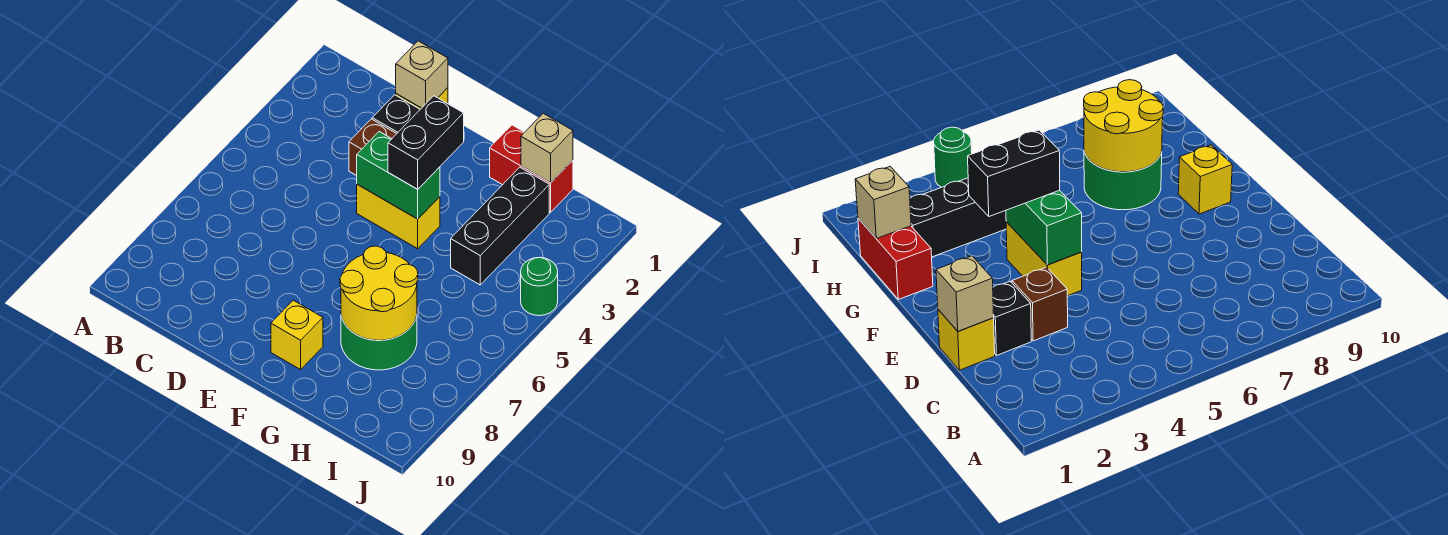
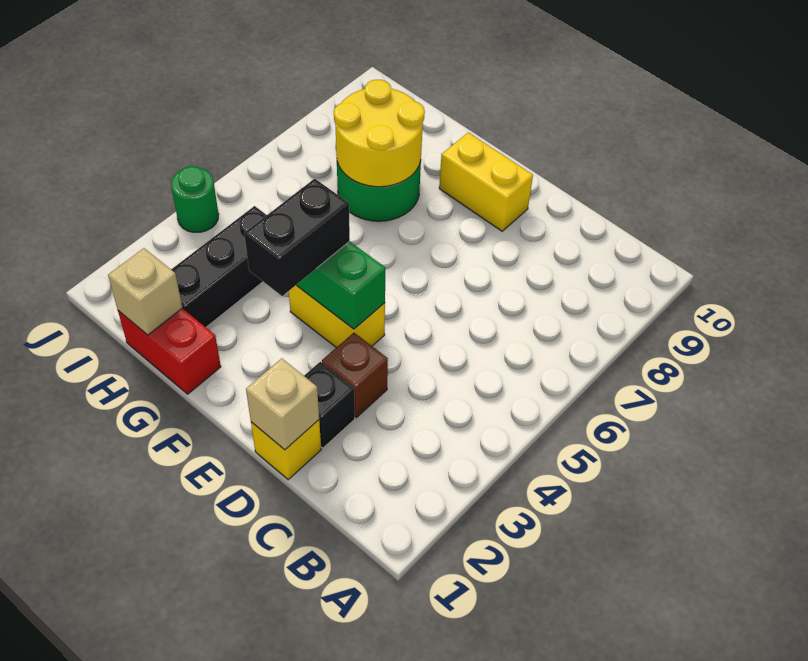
yellow brick F9 level 1 -> yellow brick E9:F9 level 1

